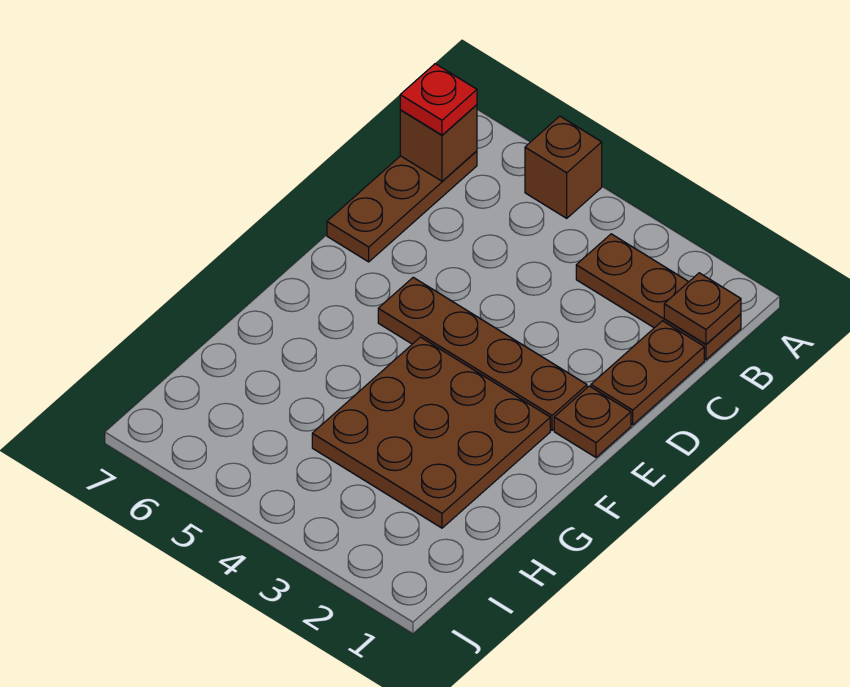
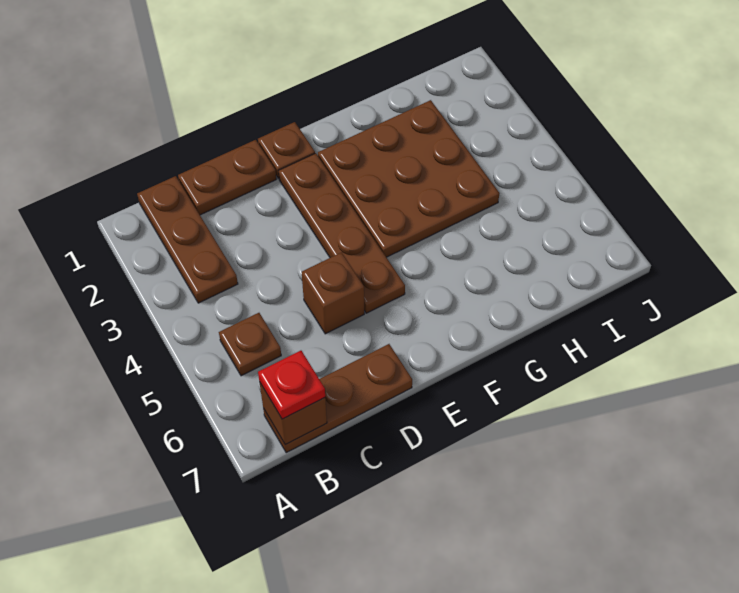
brown brick A5 level 1 -> brown brick D5 level 1
brown plate B1 level 2 -> brown plate B5 level 1

